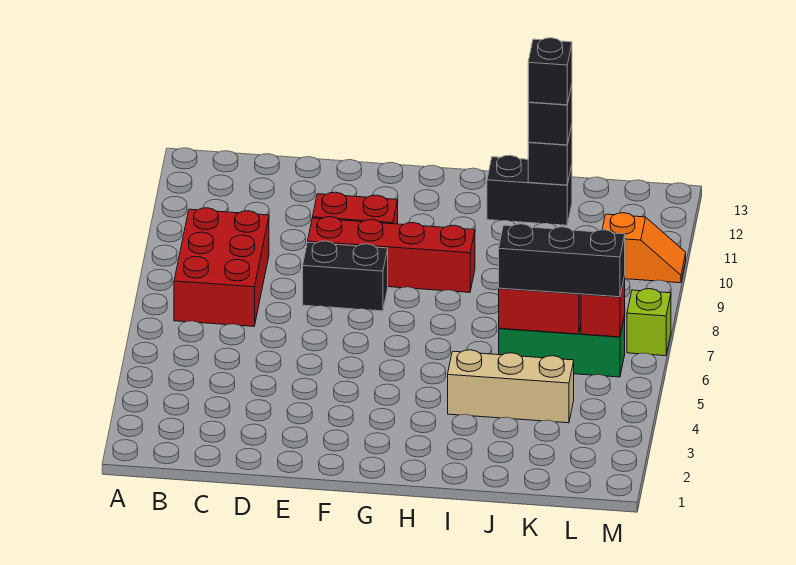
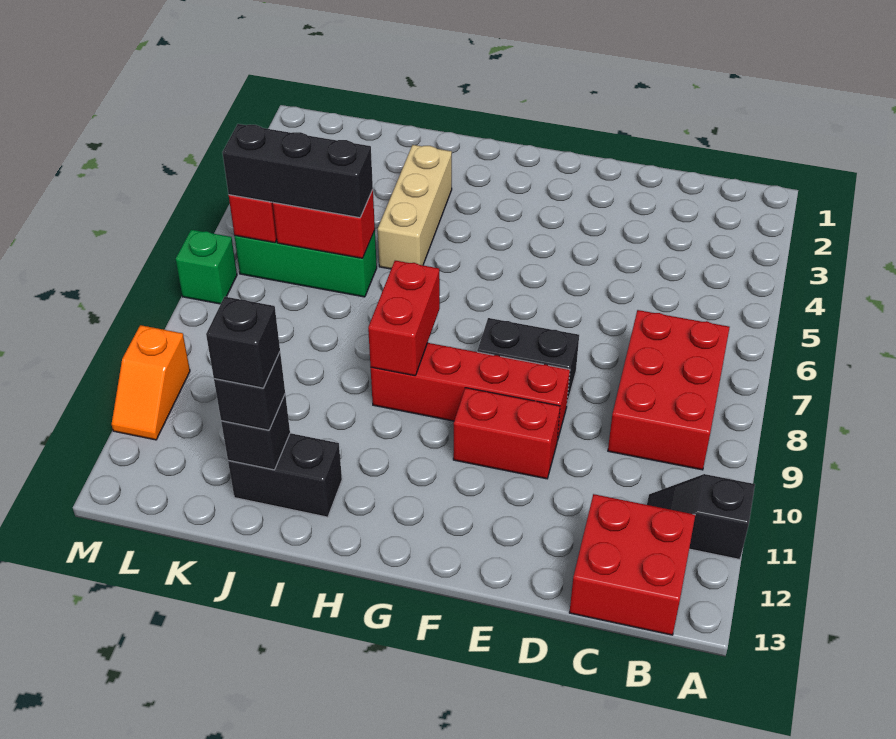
none -> black slope A11:B11 level 1 top A
none -> red brick B12:C13 level 1
none -> red brick H8:H9 level 2
tan brick I4:K4 level 1 -> tan brick I3:I5 level 1
orange slope L10:M10 level 1 top L -> orange slope M10:M11 level 1 top 10
lime brick M7 level 1 -> green brick M7 level 1

